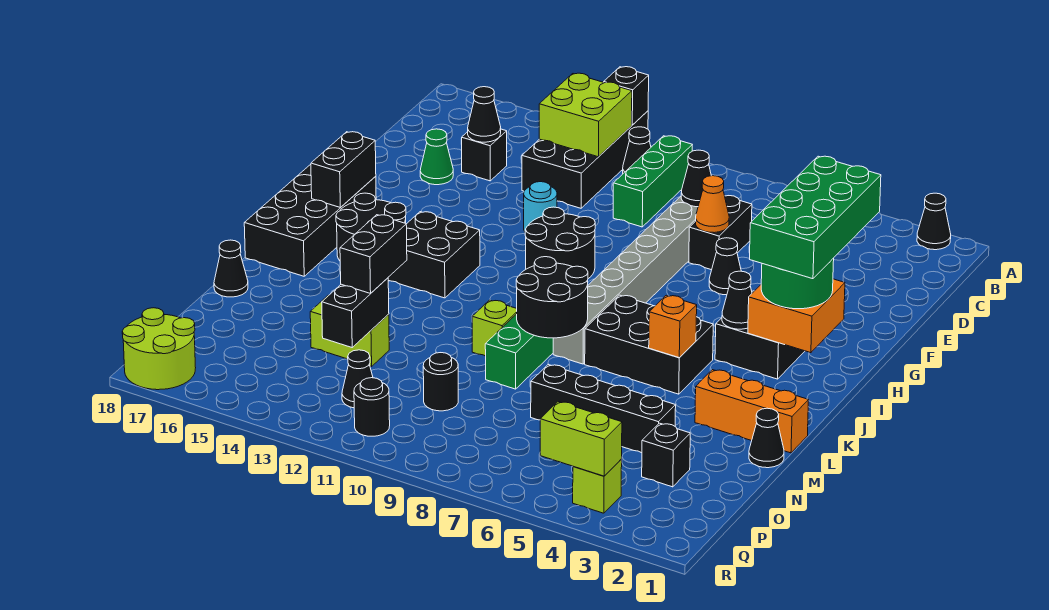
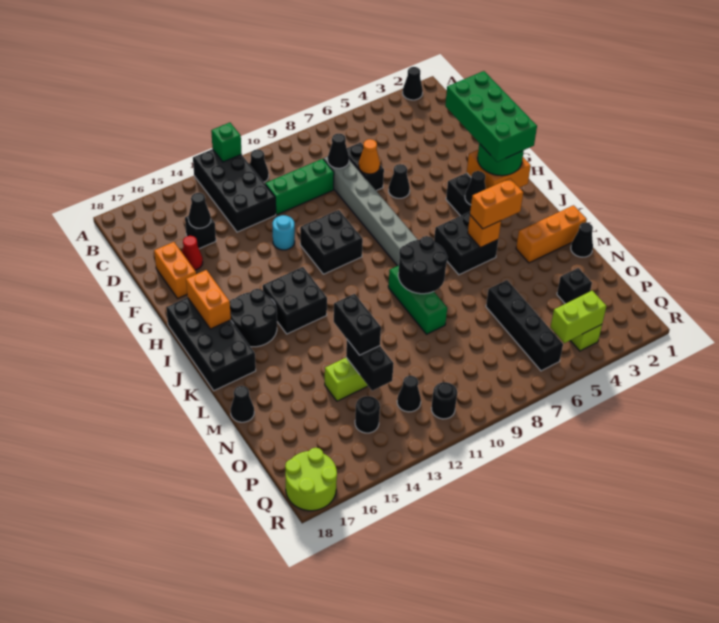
black brick A12 level 2 -> green brick A12 level 2
green brick B10:D10 level 1 -> green brick D9:D11 level 1
lime brick B12:C13 level 2 -> none
green cone E16 level 1 -> red cone E16 level 1
none -> orange brick E17:F17 level 1
black round brick G10:H11 level 1 -> black brick G10:H11 level 1
black brick H17:I17 level 2 -> orange brick H17:I17 level 2
black brick J5:K7 level 1 -> black brick J5:K6 level 1
none -> orange brick K4:K5 level 3
lime brick L10 level 1 -> none
black brick N4:N7 level 1 -> black brick N6:Q6 level 1
black round brick O10 level 1 -> black round brick P14 level 1

